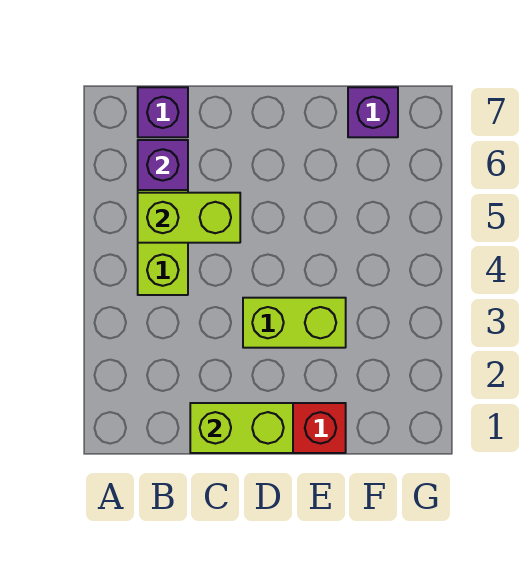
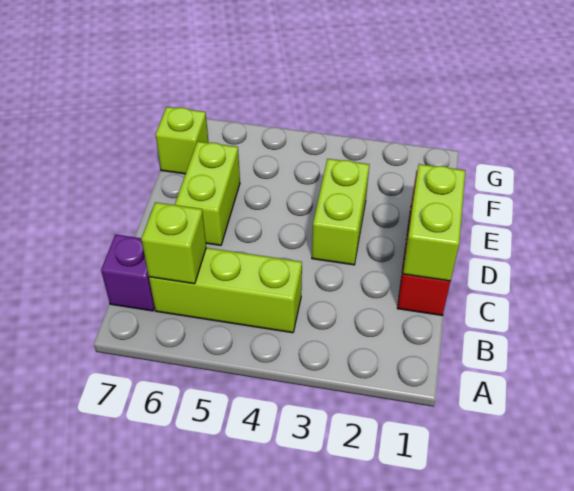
lime brick B5:C5 level 2 -> lime brick D6:E6 level 1
purple brick B6 level 2 -> lime brick B6 level 2
purple brick F7 level 1 -> lime brick F7 level 1

